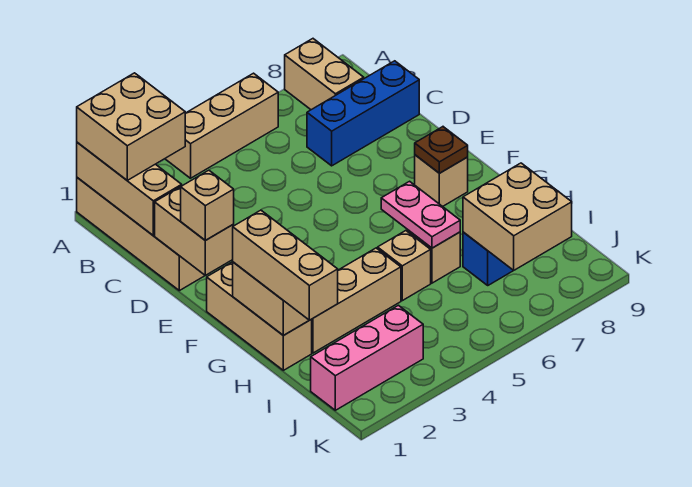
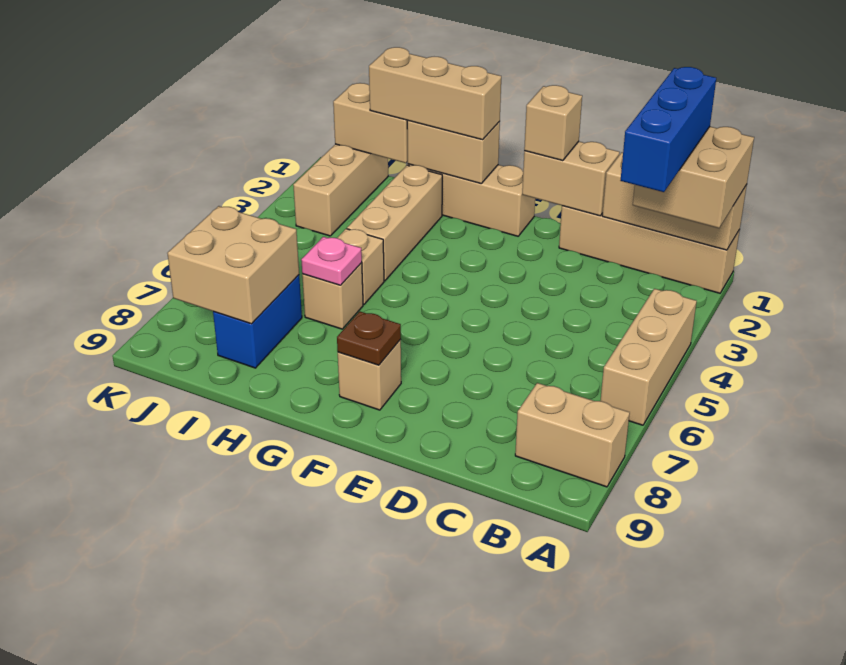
blue brick C7:C9 level 1 -> blue brick B1:B3 level 4
pink plate G6:H6 level 2 -> pink plate H6 level 2
none -> tan brick I1:J1 level 2
pink brick J1:J3 level 1 -> tan brick J1:J3 level 1

